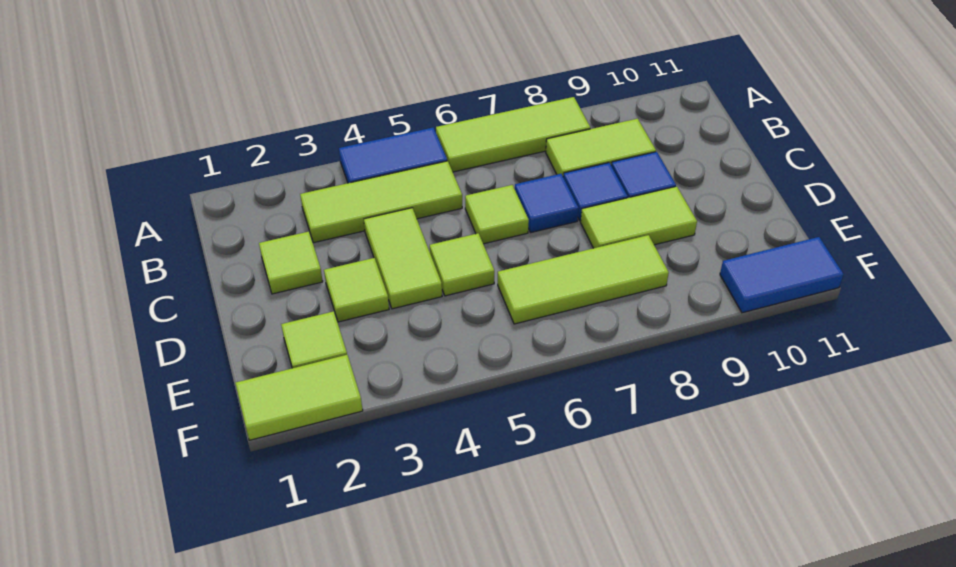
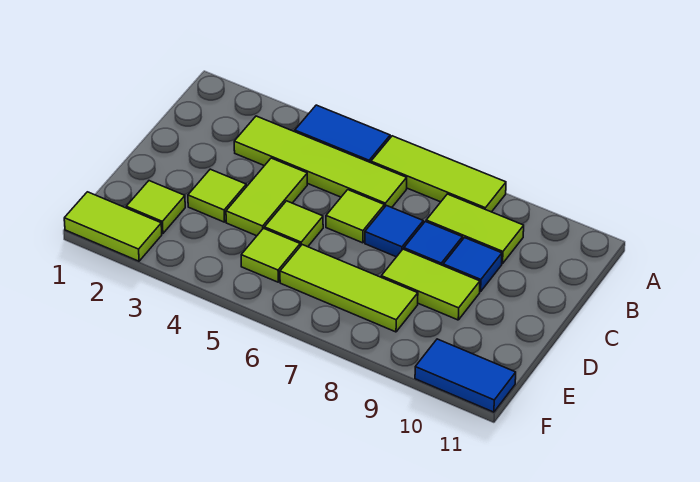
lime tile B3:B5 level 1 -> lime tile B3:B6 level 1
lime tile C2 level 1 -> lime tile E5 level 1

